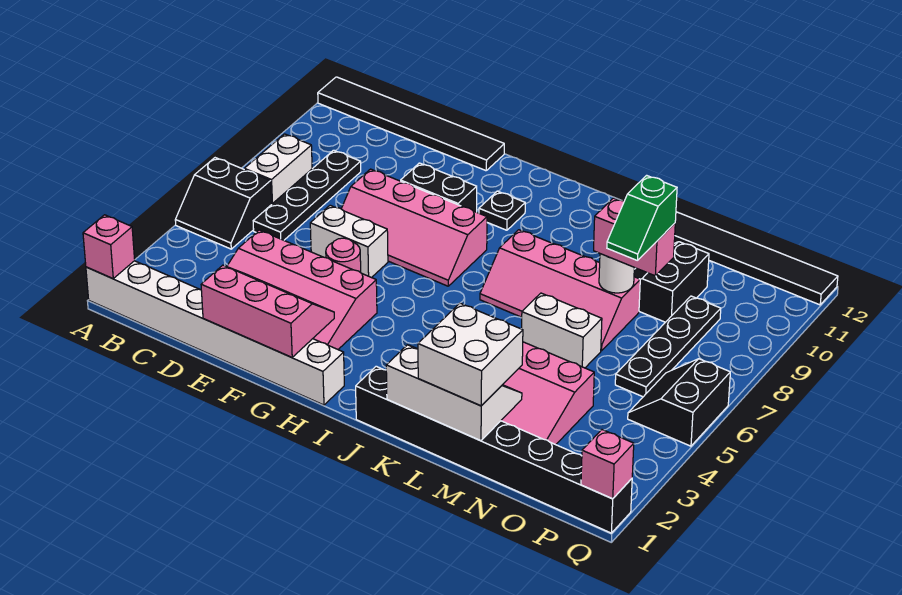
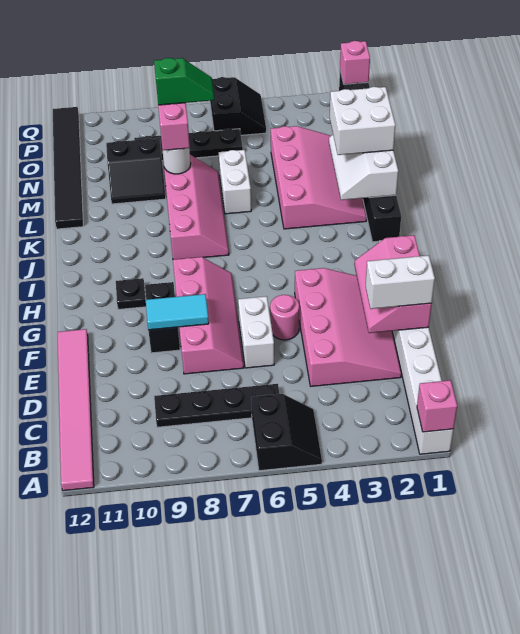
black tile A12:F12 level 1 -> pink tile A12:F12 level 1
white brick B7:B8 level 1 -> white brick E1:E2 level 3
none -> cyan tile F8:F9 level 2
black slope P5:Q6 level 1 top Q -> black slope P5:Q6 level 1 top 6

